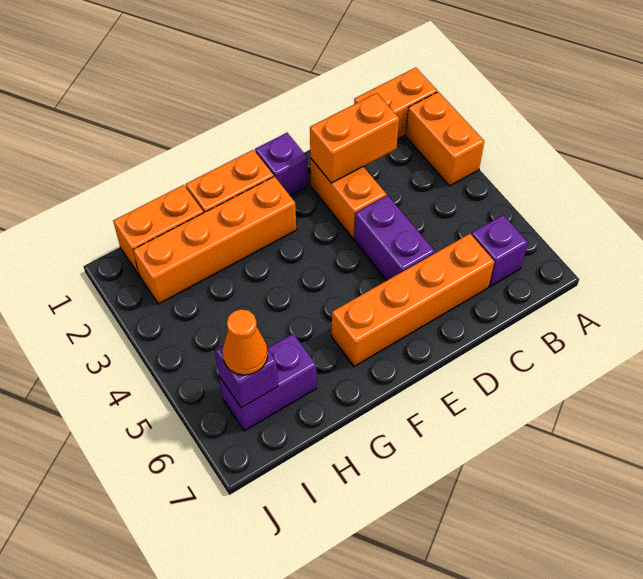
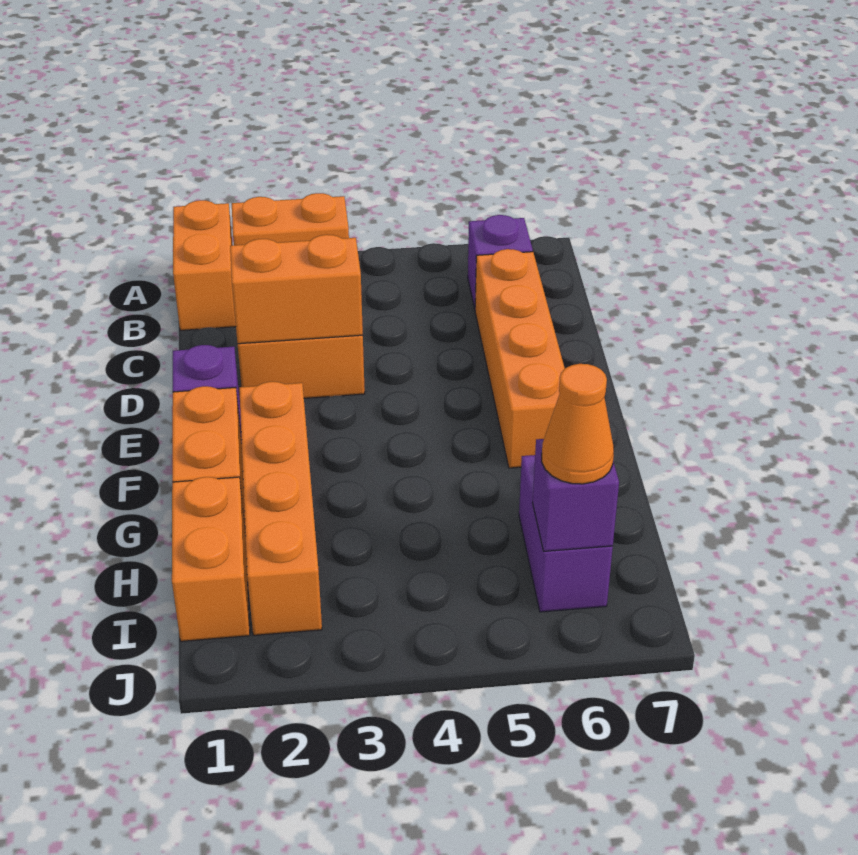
orange brick C2:D2 level 2 -> orange brick D2:D3 level 2
purple brick D4:D5 level 1 -> none

